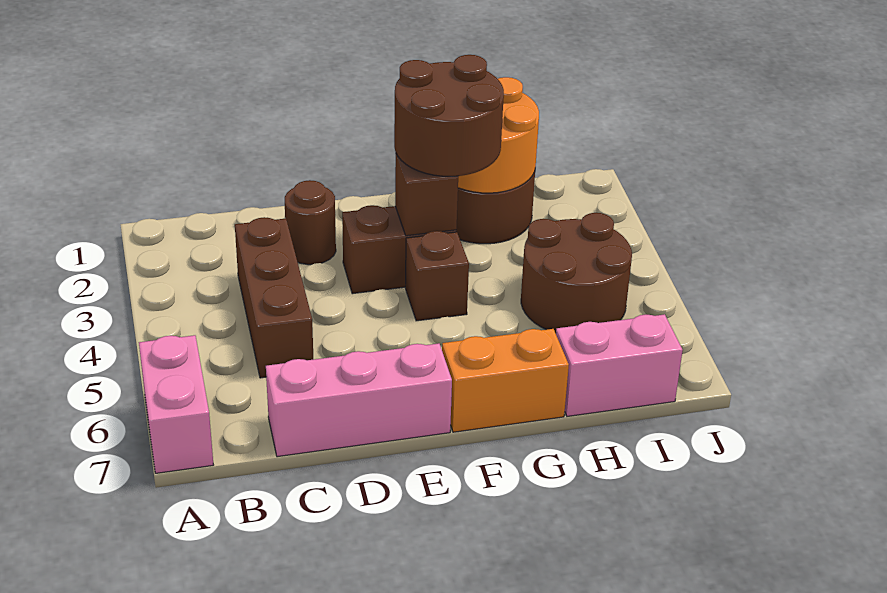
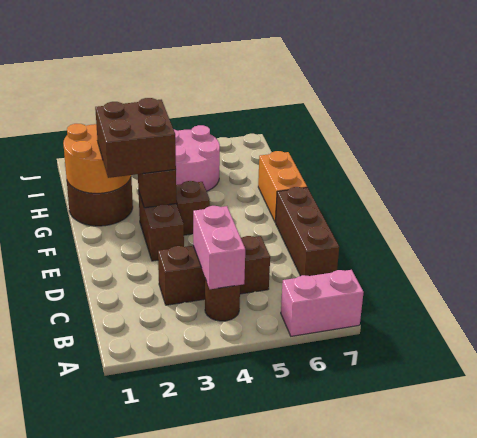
pink brick C7:E7 level 1 -> brown brick C7:E7 level 1
brown round brick D2 level 1 -> brown round brick B4 level 1
brown round brick F2:G3 level 3 -> brown brick F2:G3 level 3
brown round brick H4:I5 level 1 -> pink round brick H4:I5 level 1
pink brick H7:I7 level 1 -> pink brick B4:C4 level 2

